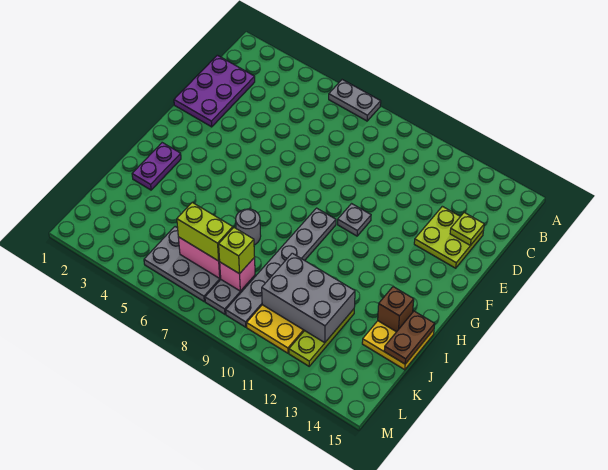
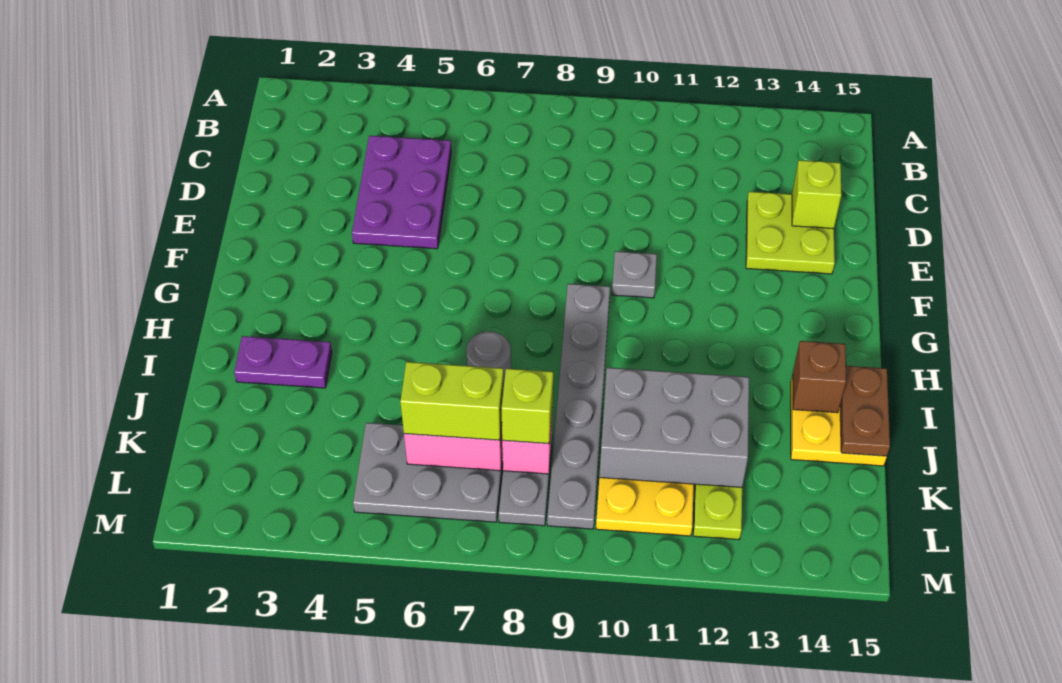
grey plate A6:A7 level 1 -> none
purple plate C1:E2 level 1 -> purple plate C4:E5 level 1
lime plate D14 level 2 -> lime brick D14 level 2
purple plate H2:I2 level 1 -> purple plate I2:I3 level 1

